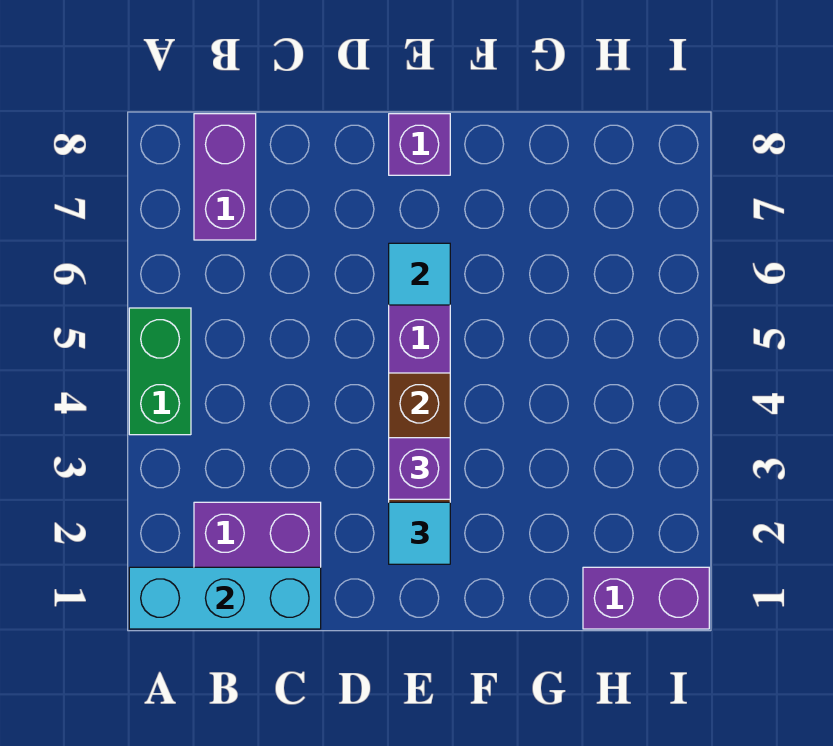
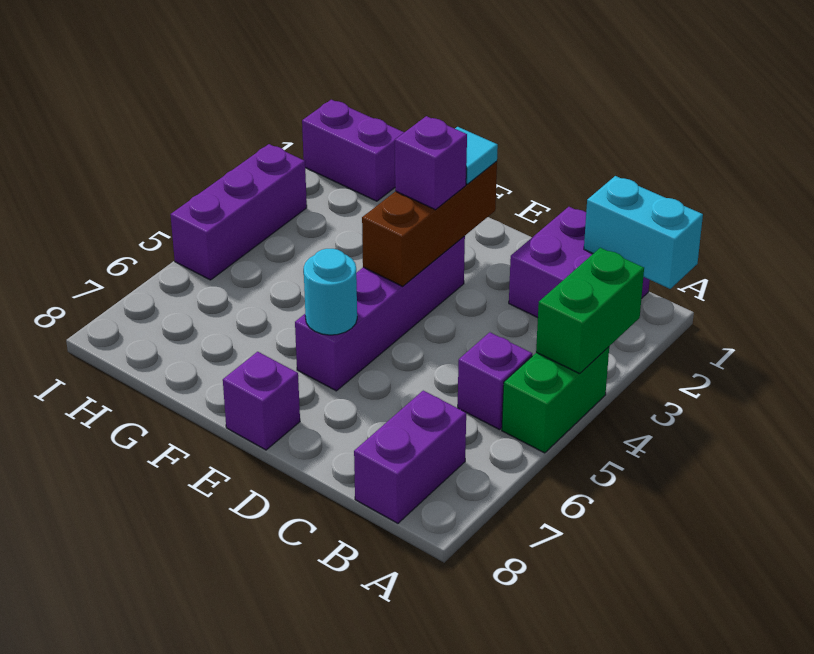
cyan brick A1:C1 level 2 -> cyan brick A1:B1 level 2
none -> green brick A3:A4 level 2
none -> purple brick B5 level 1
cyan tile E6 level 2 -> cyan round brick E6 level 2
none -> purple brick I3:I5 level 1

